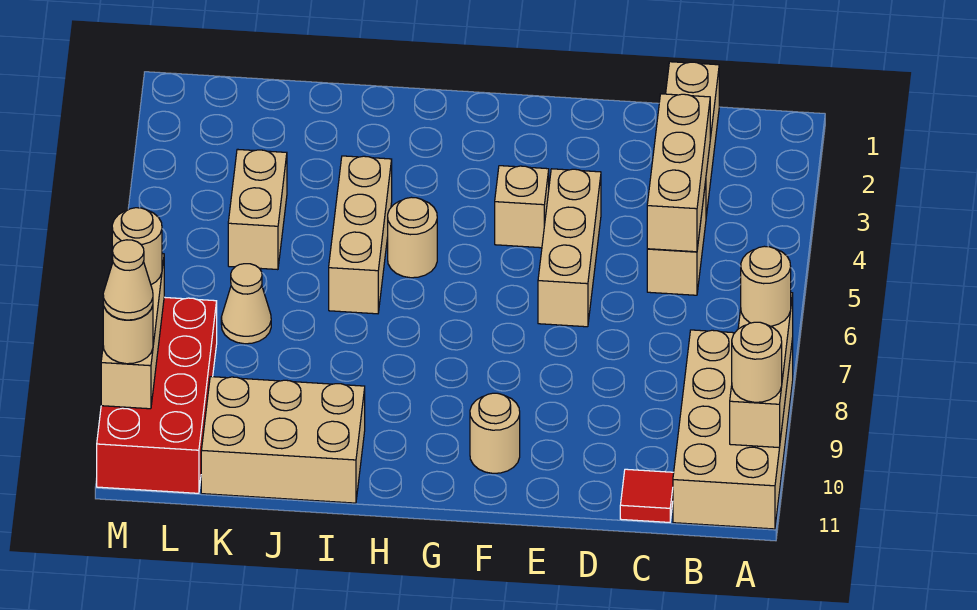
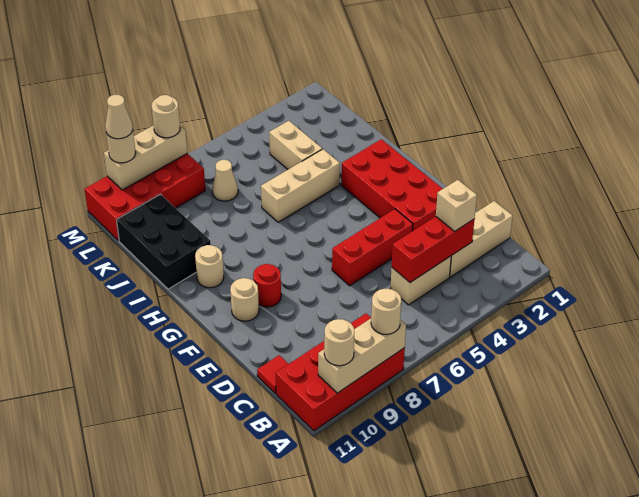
tan brick A8:B11 level 1 -> red brick A8:B11 level 1
tan brick C3:C5 level 2 -> red brick C3:C5 level 2
none -> red brick E2:H3 level 1
tan brick E4:E6 level 1 -> red brick E4:E6 level 1
tan brick F4 level 1 -> tan brick C3 level 3
none -> red round brick F9 level 1
tan round brick H5 level 1 -> tan round brick H10 level 1
tan brick I10:K11 level 1 -> black brick I10:K11 level 1
tan brick K4:K5 level 1 -> tan brick J4:K4 level 1

